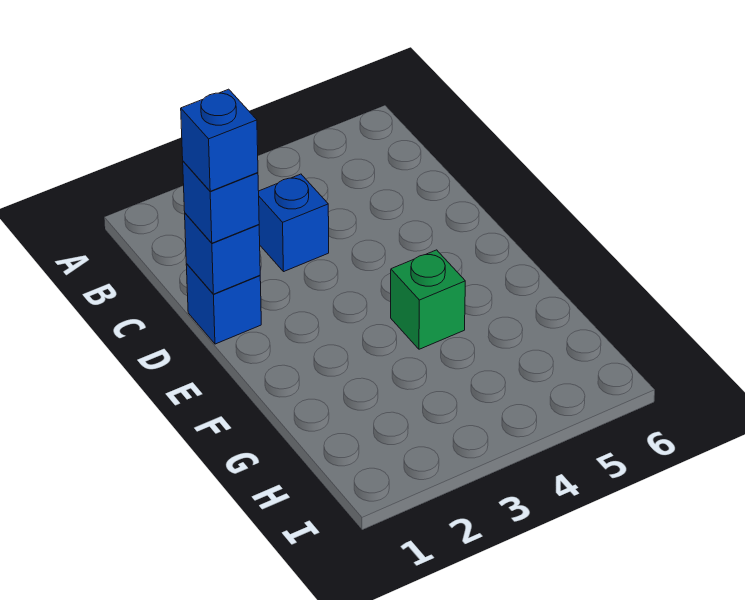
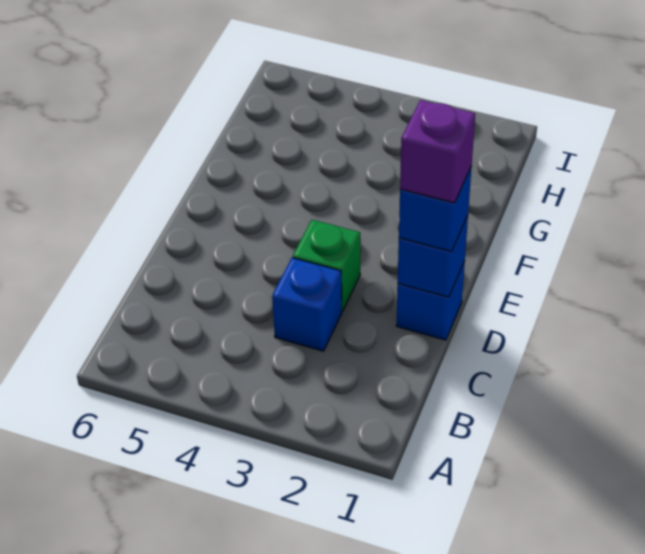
blue brick D1 level 4 -> purple brick D1 level 4
green brick F4 level 1 -> green brick D3 level 1

